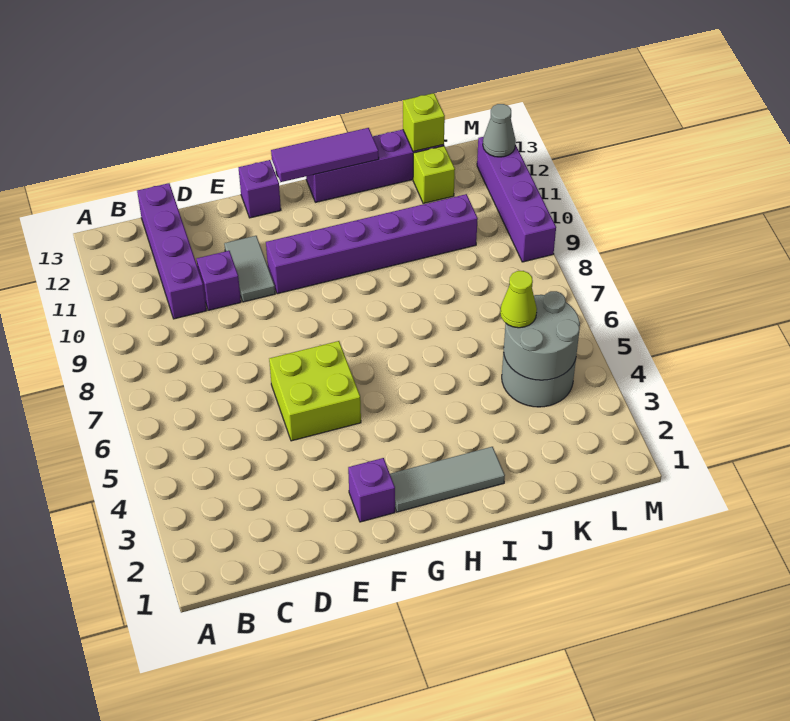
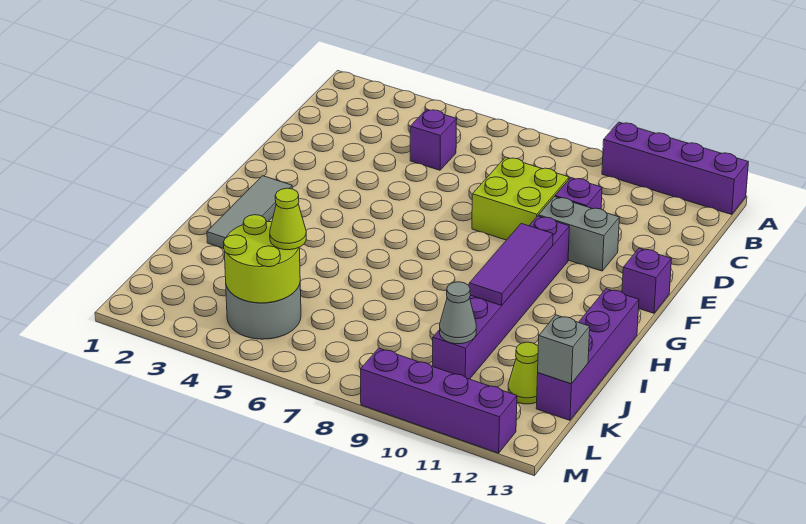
purple brick C10:C13 level 1 -> purple brick A10:A13 level 1
lime brick E5:F6 level 1 -> lime brick D8:E9 level 1
grey tile E10:E11 level 1 -> grey brick E10:E11 level 1
purple brick F2 level 1 -> purple brick C5 level 1
purple tile G13:I13 level 2 -> purple tile G10:I10 level 2
grey round brick K4:L5 level 2 -> lime round brick K4:L5 level 2
lime brick K12 level 1 -> lime cone K12 level 1
lime brick K13 level 2 -> grey brick K13 level 2
grey cone M12 level 2 -> grey cone K10 level 2

